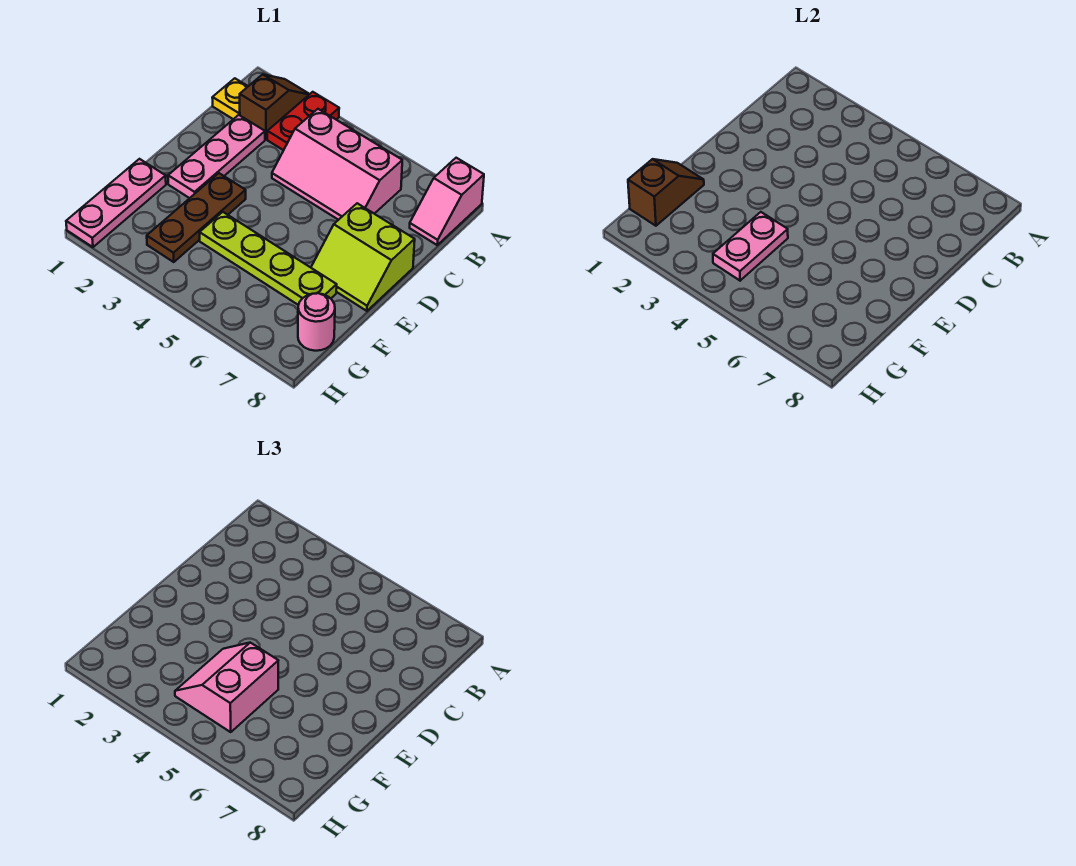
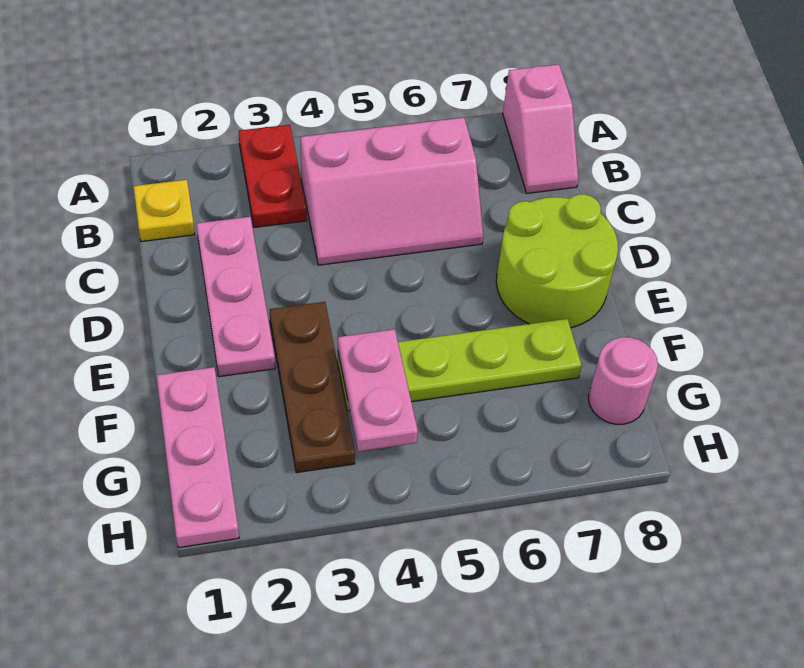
brown slope A2:B2 level 1 top B -> none
lime slope D7:E8 level 1 top D -> lime round brick D7:E8 level 1
brown slope F1:G1 level 2 top G -> none
pink slope F4:G5 level 3 top 5 -> none

